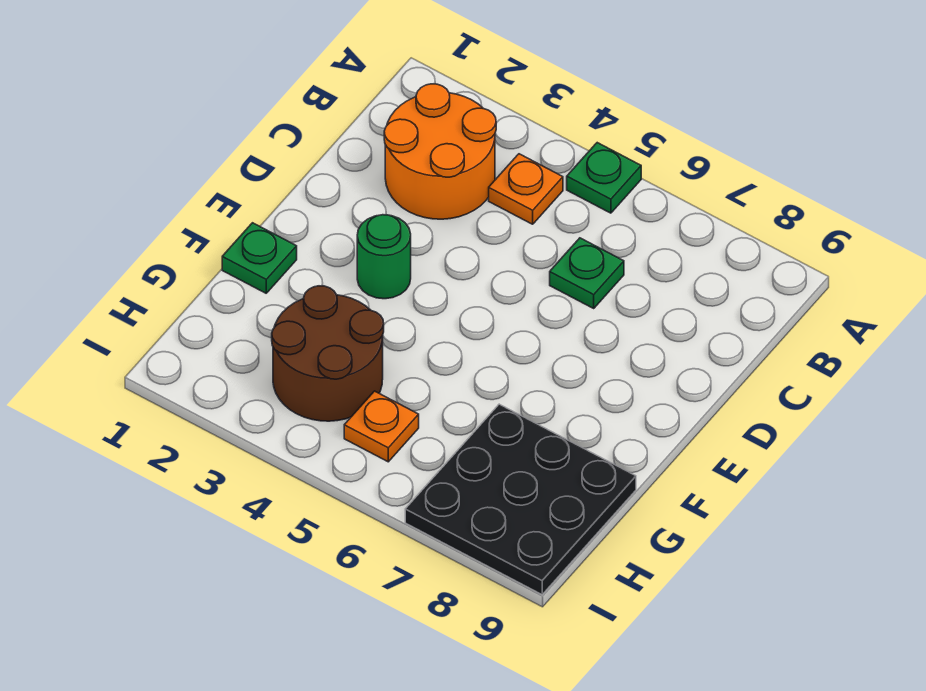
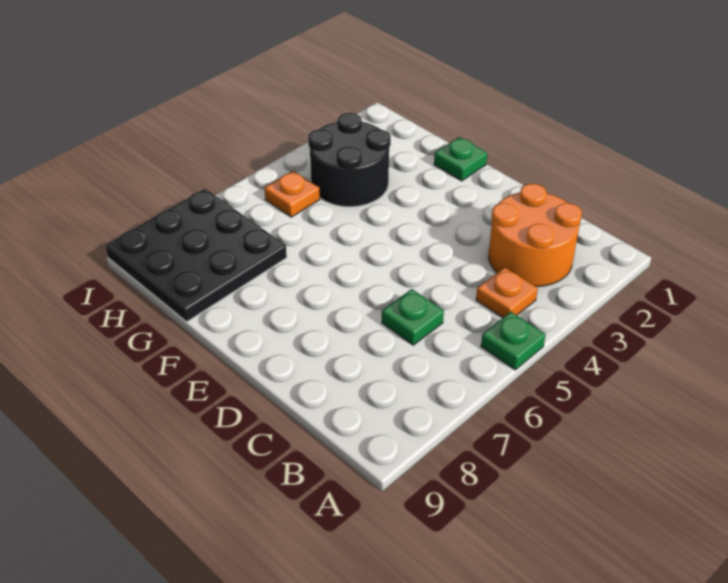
green round brick E3 level 1 -> none
brown round brick G3:H4 level 1 -> black round brick G3:H4 level 1

